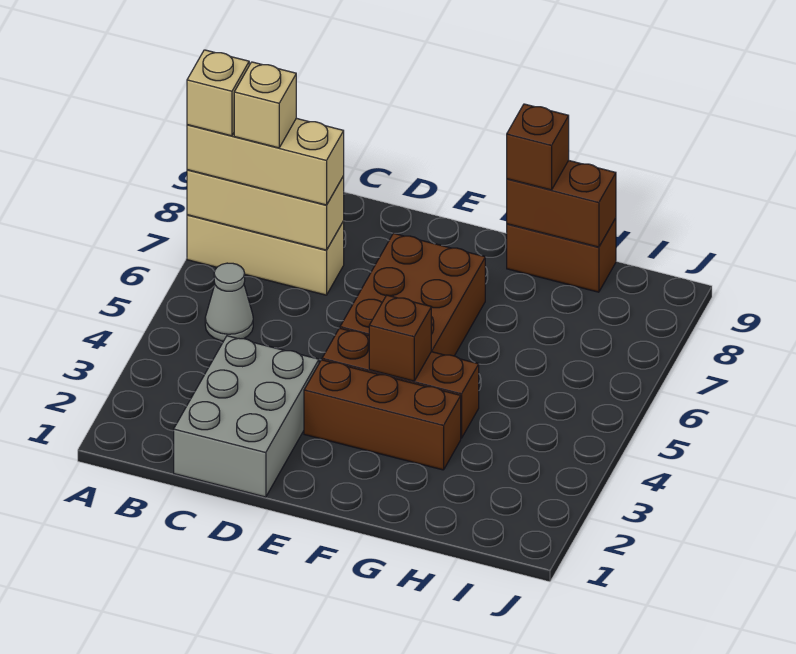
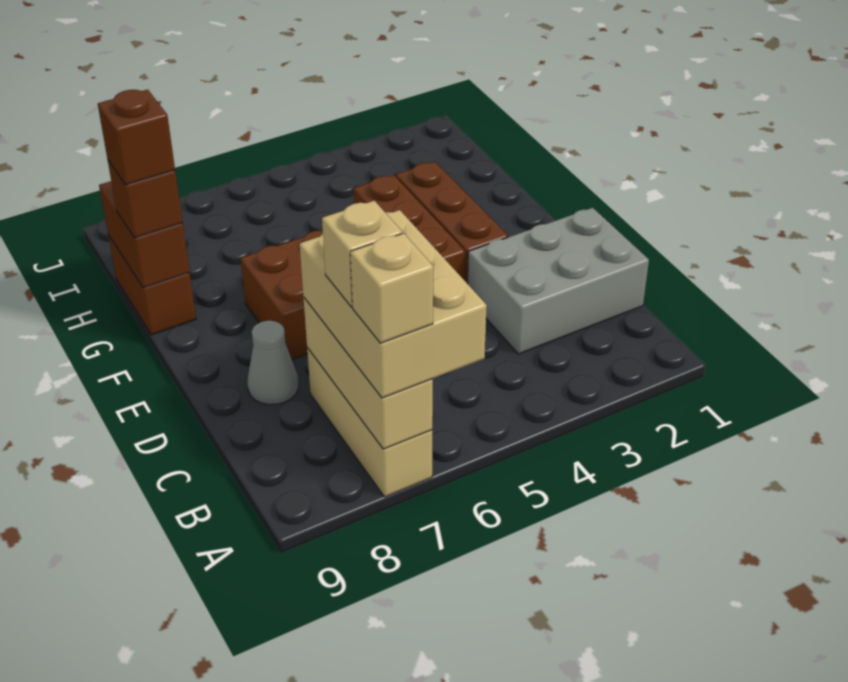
tan brick A7:C7 level 3 -> tan brick A6:C7 level 3
grey cone B5 level 1 -> grey cone D8 level 1
brown brick F4 level 2 -> brown brick G9 level 4

